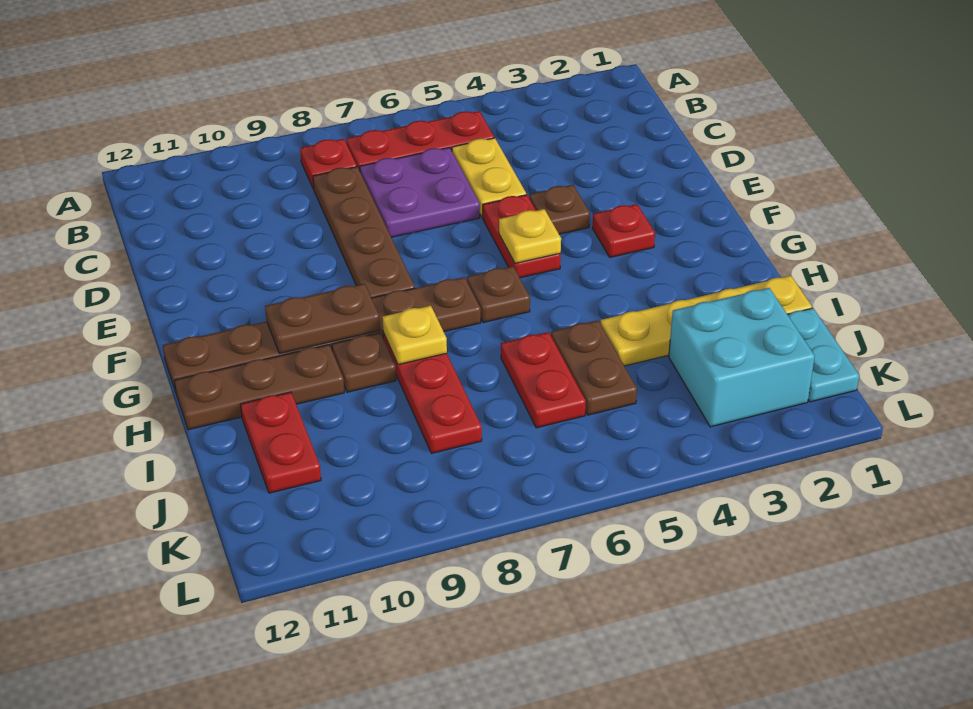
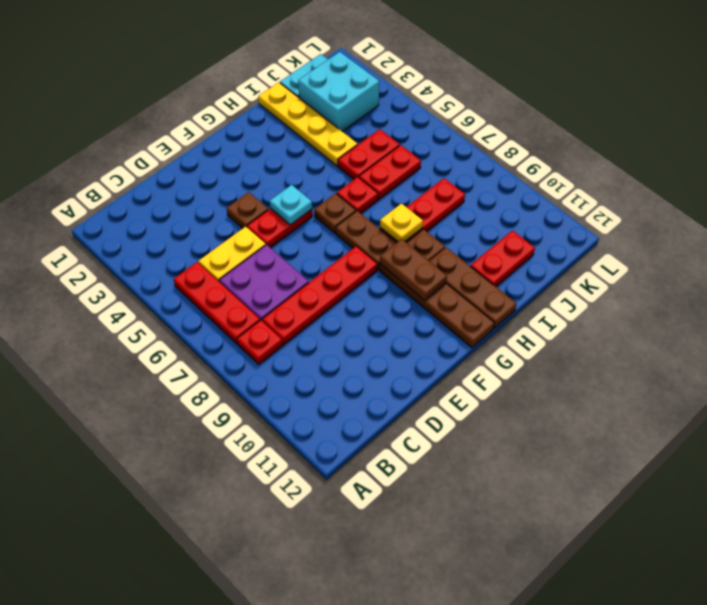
brown plate C8:F8 level 1 -> red plate C8:F8 level 1
red plate F3 level 1 -> red plate H6 level 1
yellow plate F5 level 2 -> cyan plate F5 level 2
brown plate I5:J5 level 1 -> red plate I5:J5 level 1

